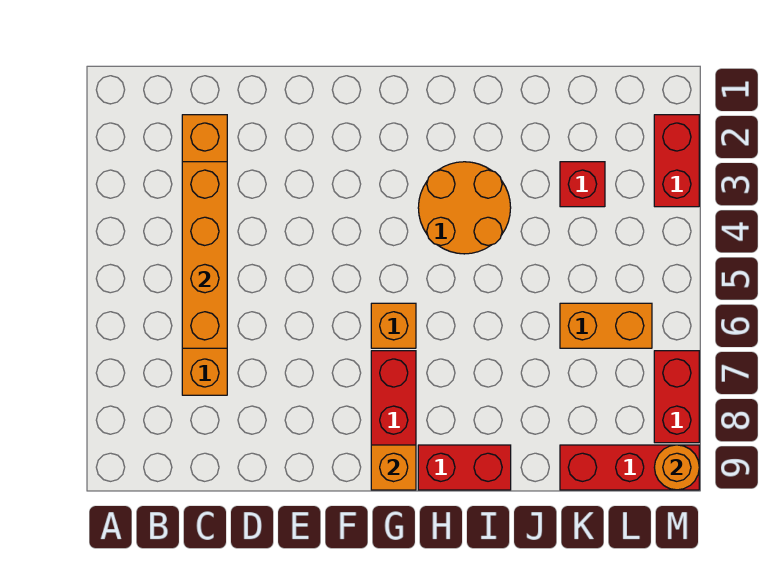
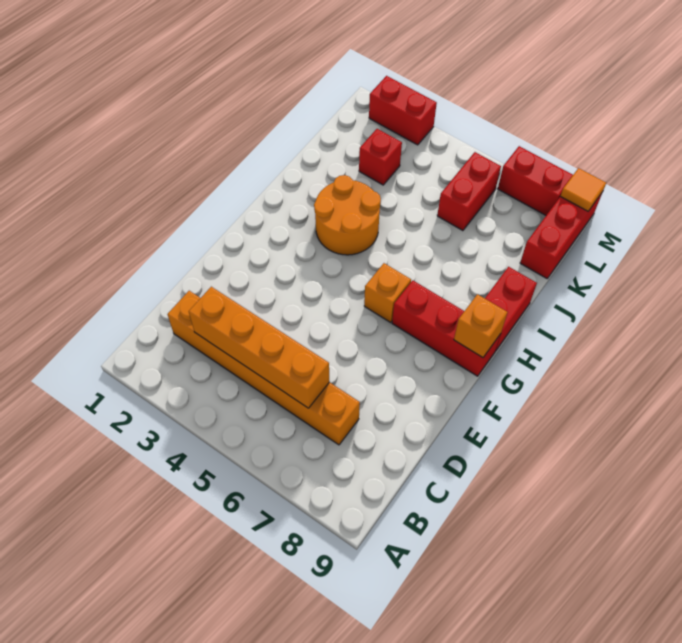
orange brick K6:L6 level 1 -> red brick K6:L6 level 1
orange round brick M9 level 2 -> orange tile M9 level 2

